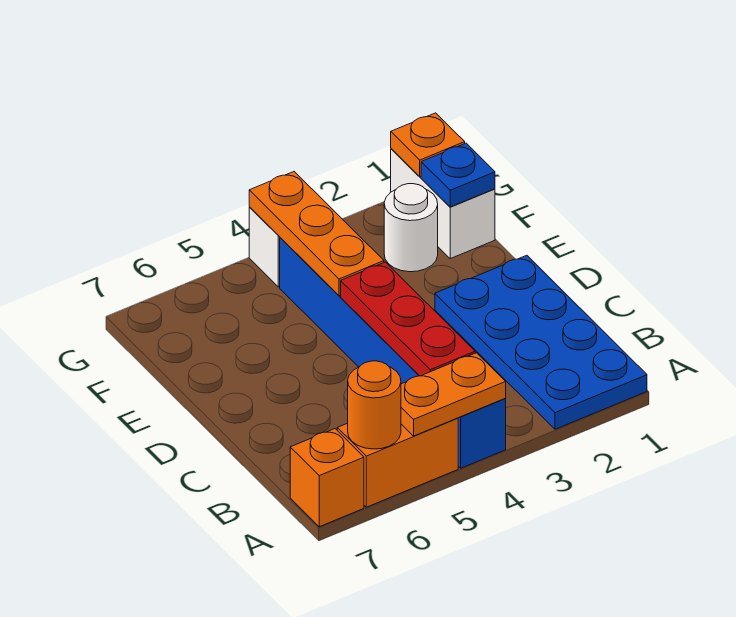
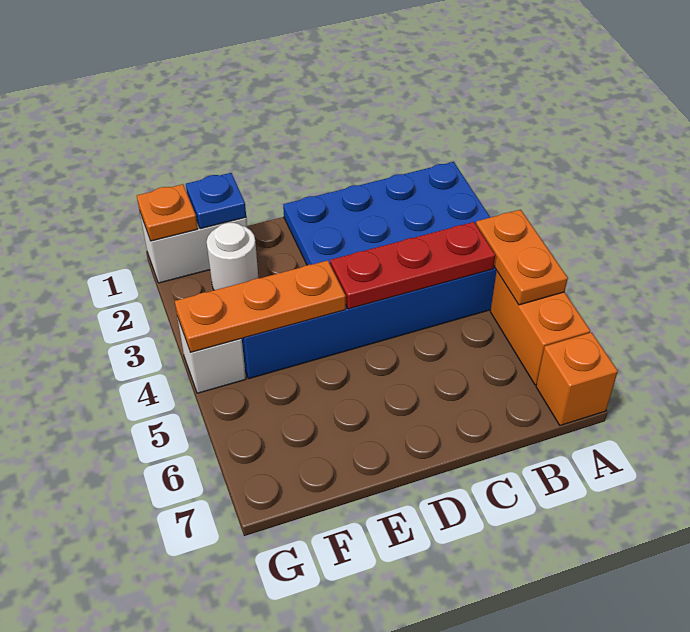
orange round brick A6 level 2 -> none

